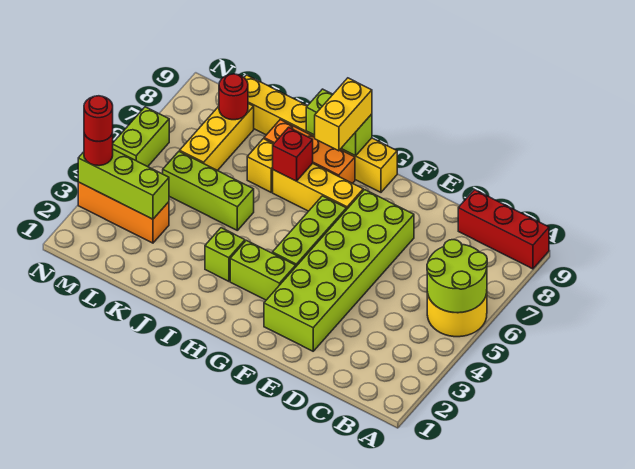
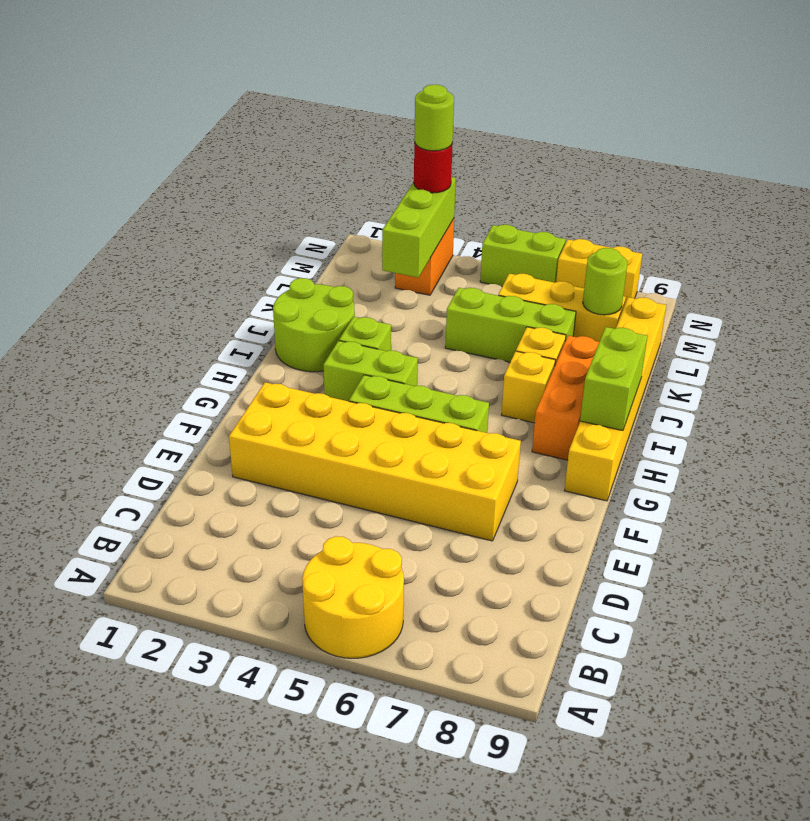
lime round brick A5:B6 level 2 -> lime round brick I1:J2 level 1
red brick A9:C9 level 1 -> none
lime brick E2:F7 level 1 -> yellow brick E2:F7 level 1
lime brick G3:H3 level 1 -> lime brick H3:H4 level 1
yellow brick G7:I7 level 1 -> yellow brick I7 level 1
yellow brick H8:H9 level 3 -> yellow brick N7:N8 level 1
red brick I7 level 2 -> none
lime brick J5:L5 level 1 -> lime brick K5:K7 level 1
orange brick L3:N3 level 1 -> orange brick M3:N3 level 1
red round brick L8 level 2 -> lime round brick L8 level 2
red round brick N3 level 4 -> lime round brick N3 level 4

